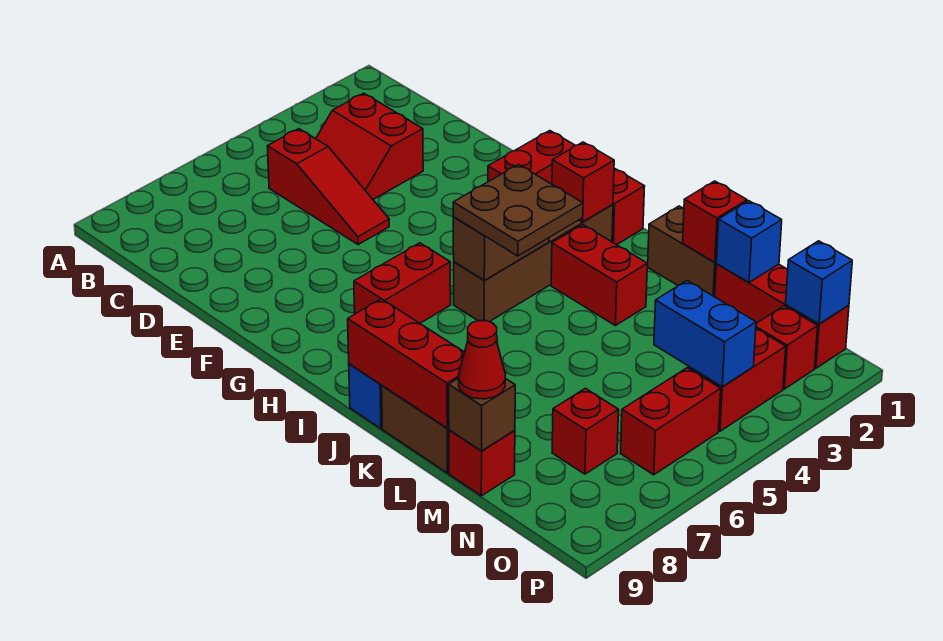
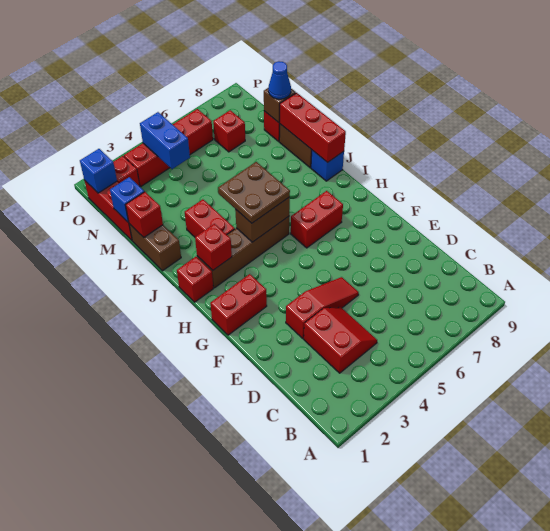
red slope C5:E5 level 1 top C -> red slope E3:E5 level 1 top 3
red cone M9 level 3 -> blue cone M9 level 3

